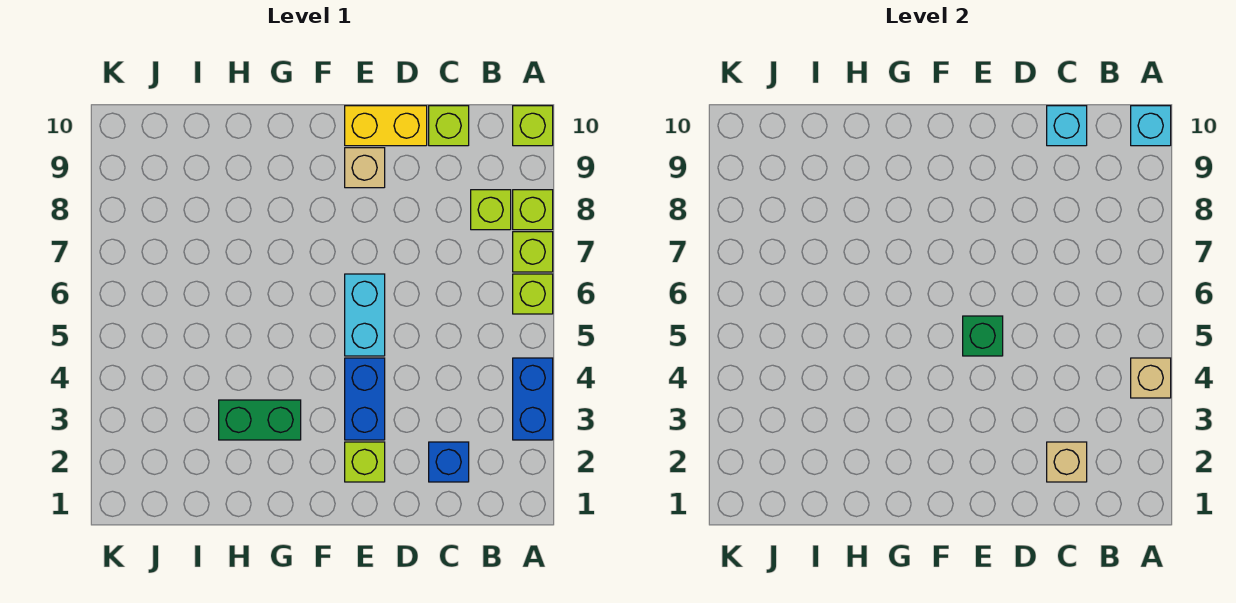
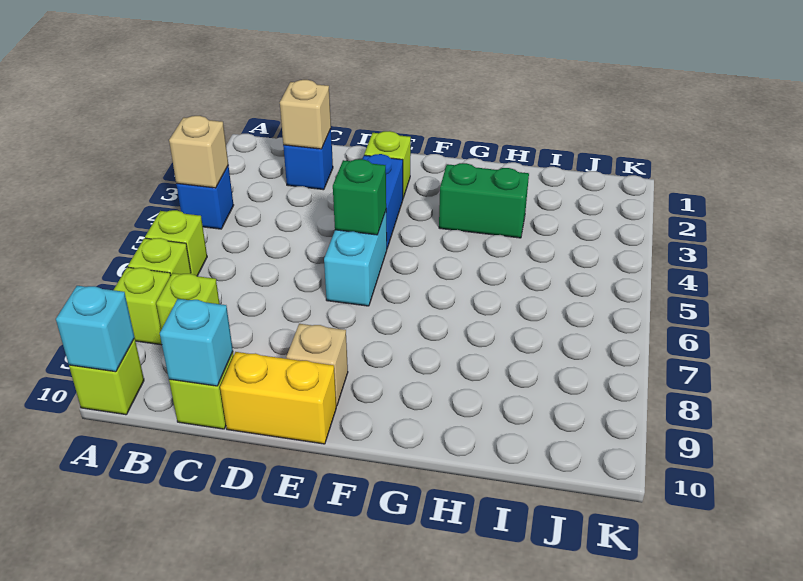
blue brick A3:A4 level 1 -> blue brick A4 level 1

